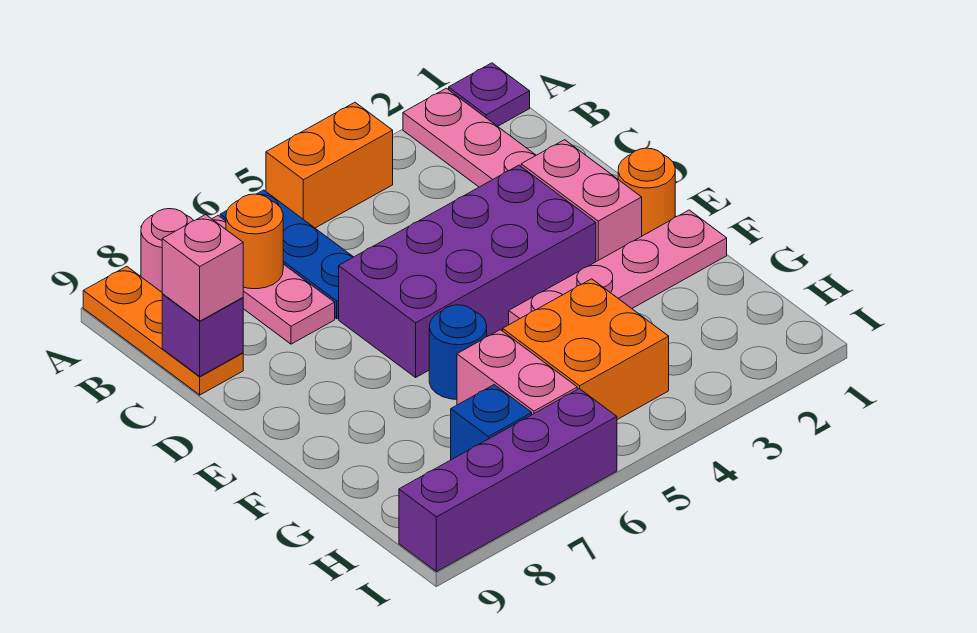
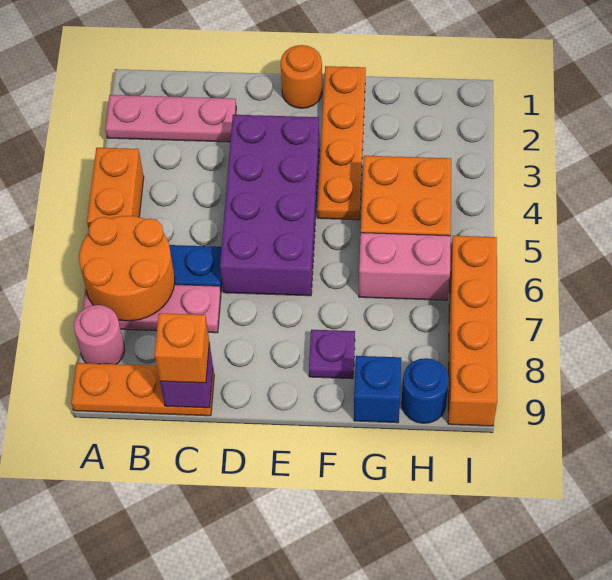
purple plate A1 level 1 -> purple plate F8 level 1
orange round brick B7 level 2 -> orange round brick A6:B7 level 2
pink brick C9 level 3 -> orange brick C9 level 3
pink brick D2:E2 level 1 -> none
pink plate F1:F4 level 1 -> orange plate F1:F4 level 1
blue round brick F6 level 1 -> blue round brick H9 level 1
blue brick H7 level 1 -> blue brick G9 level 1
purple brick I6:I9 level 1 -> orange brick I6:I9 level 1

